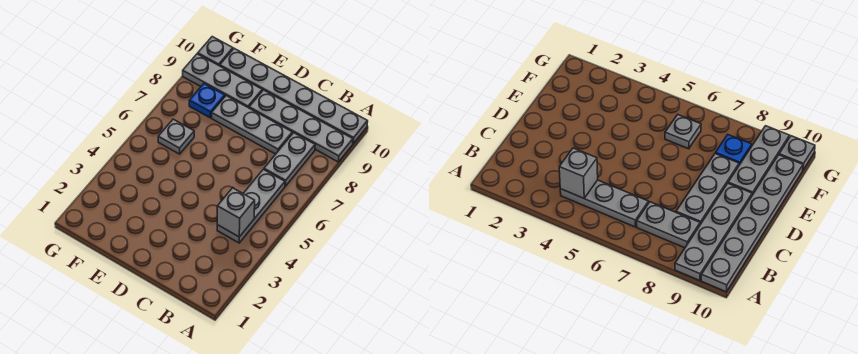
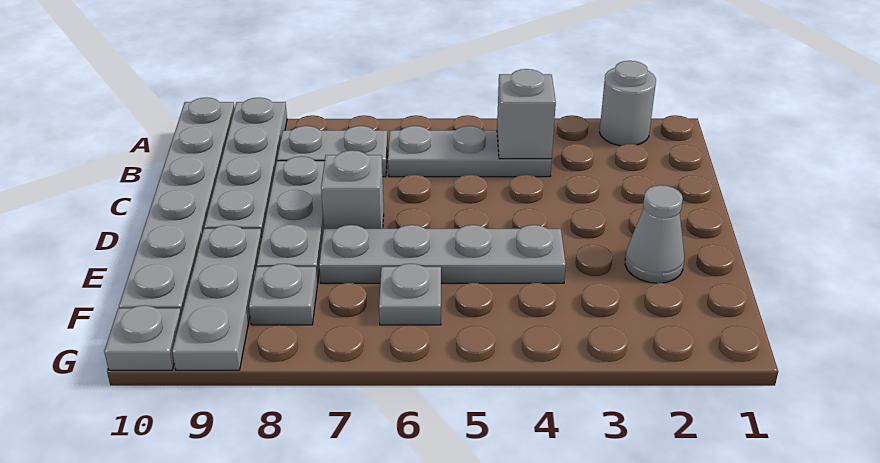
none -> grey round brick A2 level 1
none -> grey brick D7 level 1
none -> grey cone E2 level 1
none -> grey plate E4:E7 level 1
blue plate F8 level 1 -> grey plate F8 level 1

